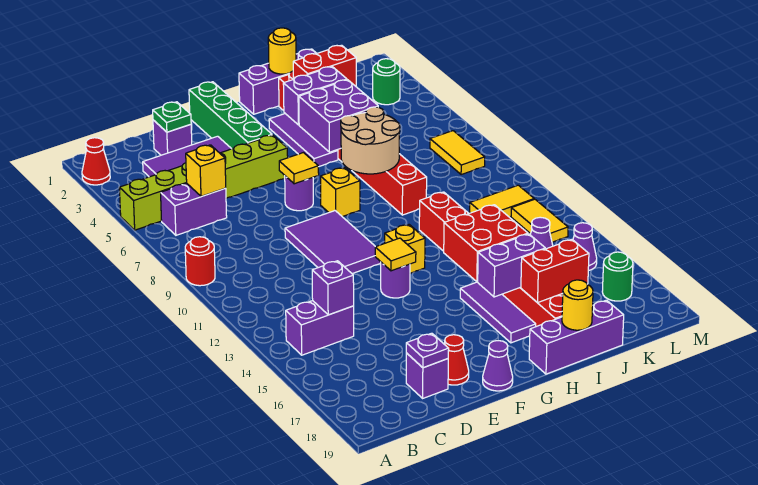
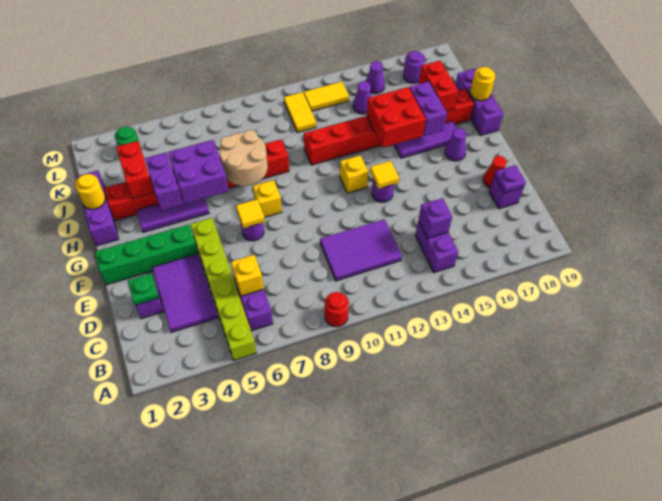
red cone A2 level 1 -> none
purple tile E9:F11 level 1 -> purple tile C10:D12 level 1
purple cone F19 level 1 -> purple cone G17 level 1
yellow tile L7:L8 level 1 -> none
green round brick L17 level 1 -> purple round brick L17 level 1

